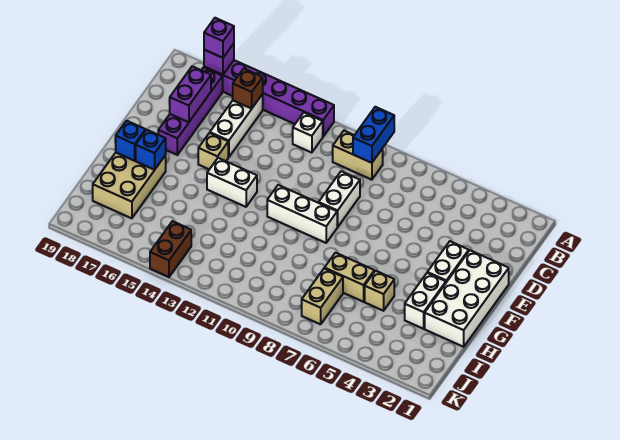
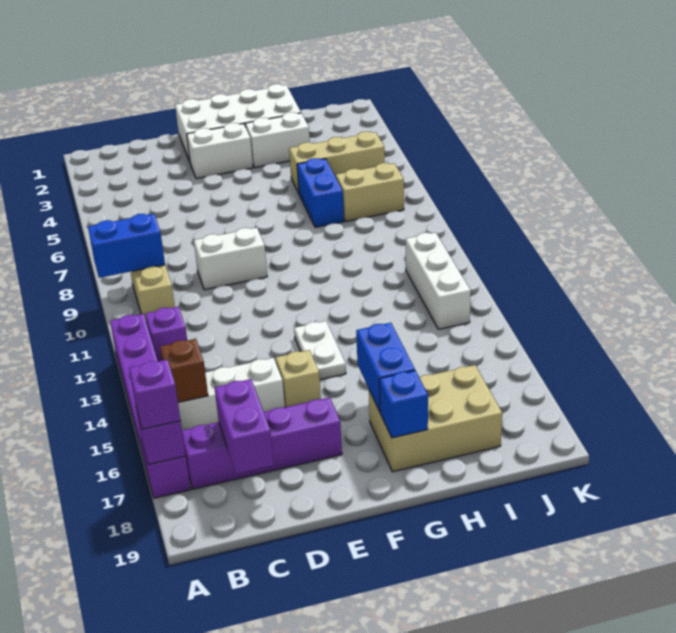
white brick B12 level 1 -> purple brick B12 level 1
purple brick C17:D17 level 2 -> purple brick C17:C18 level 2
white brick F9:F11 level 1 -> white brick J11:J13 level 1
white brick F13:F14 level 1 -> white plate F13:F14 level 1
blue brick G17 level 2 -> blue brick G16:G17 level 2
tan brick H5 level 1 -> tan brick H5:J5 level 1
tan brick H6:H7 level 1 -> blue brick H6:H7 level 1
brown brick J14:K14 level 1 -> none

